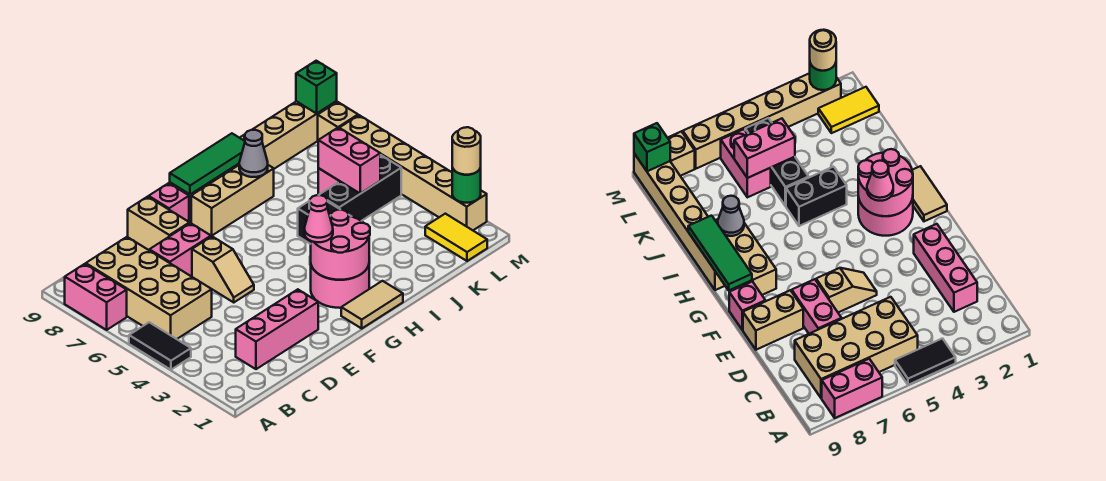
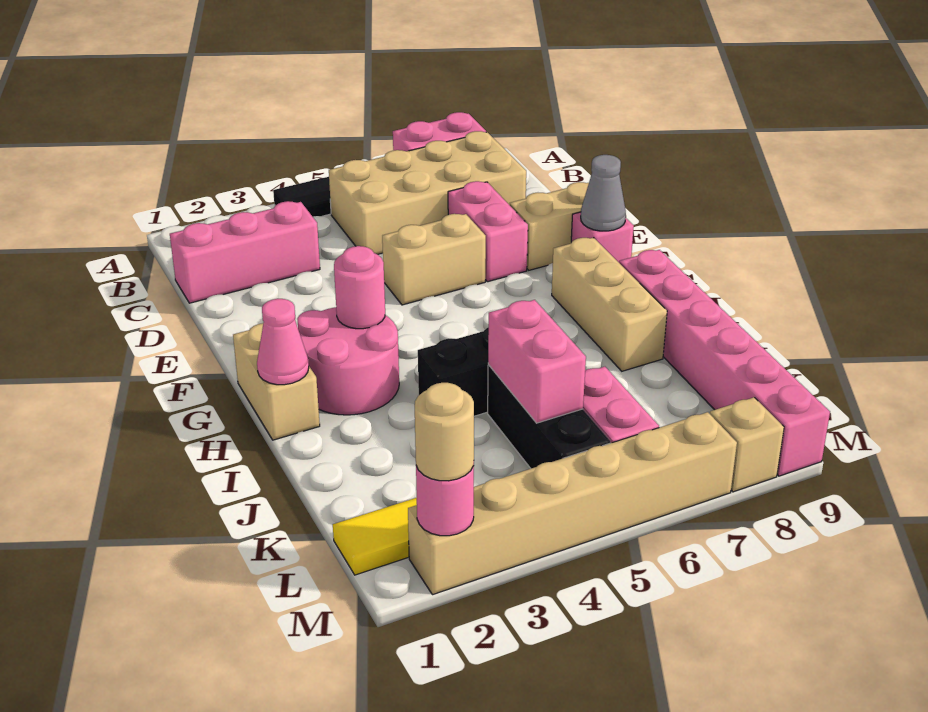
pink brick C2:E2 level 1 -> pink brick C1:C3 level 1
tan slope E5:E6 level 1 top 6 -> tan brick E5:E6 level 1
tan tile G1:H1 level 1 -> tan brick G1:H1 level 1
pink round brick G2:H3 level 2 -> pink round brick G3 level 2
pink cone G3 level 3 -> pink cone H1 level 2
green tile G9:I9 level 2 -> none
tan brick H9:M9 level 1 -> pink brick H9:M9 level 1
grey cone I8 level 2 -> grey cone F9 level 2
pink brick K5:K6 level 2 -> pink brick J5:K5 level 2
green round brick M2 level 2 -> pink round brick M2 level 2
green brick M9 level 2 -> none

